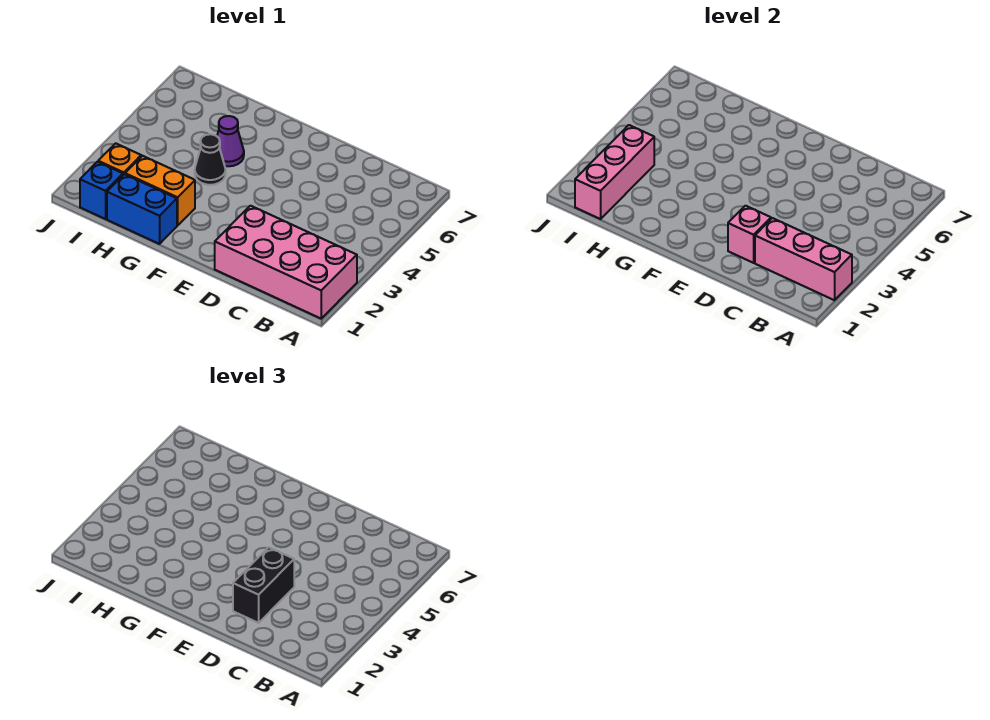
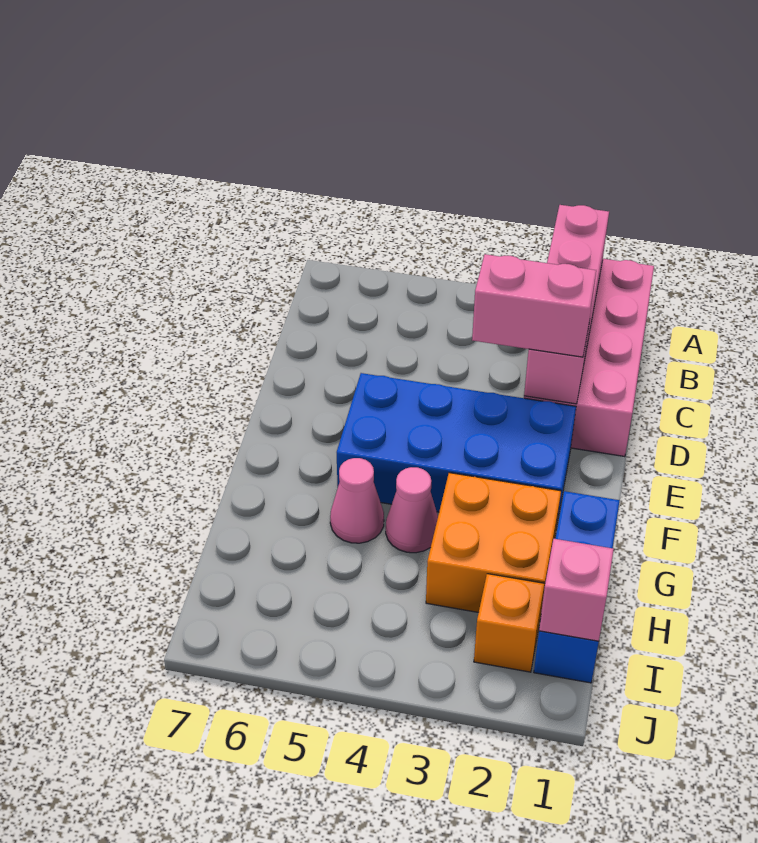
black brick D2:D3 level 3 -> pink brick D2:D3 level 3
none -> blue brick E2:F5 level 1
orange brick G2:H2 level 1 -> orange brick G2:H3 level 1
black cone G4 level 1 -> pink cone G4 level 1
purple cone G5 level 1 -> pink cone G5 level 1
pink brick I1:I3 level 2 -> pink brick I1 level 2

